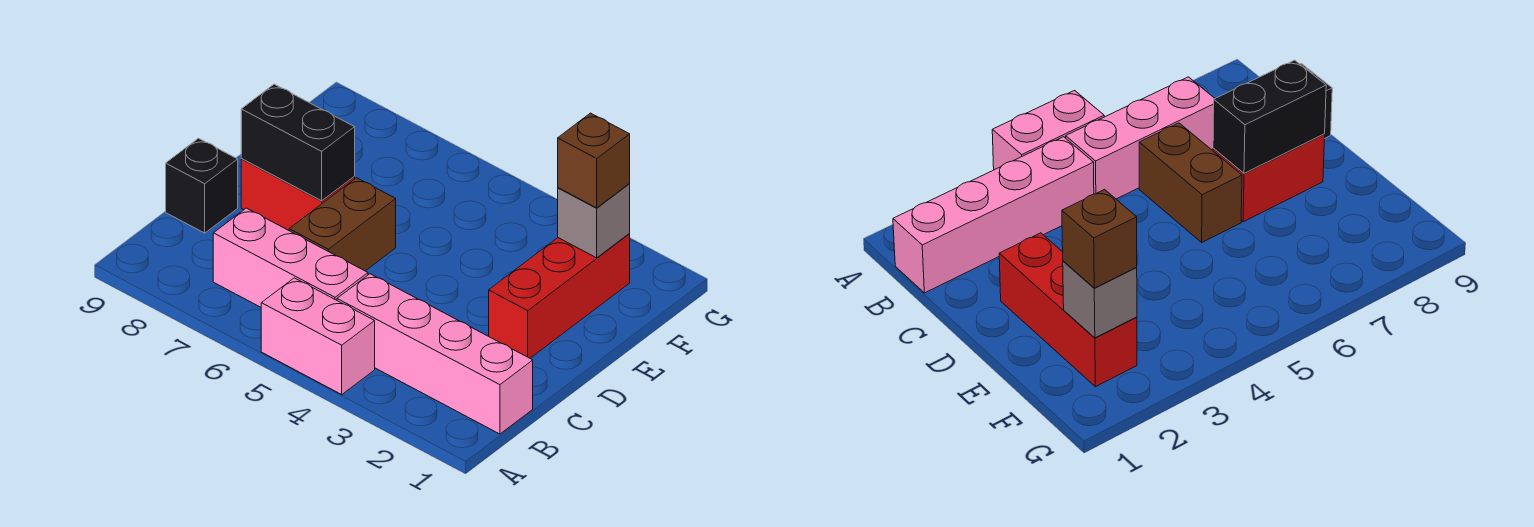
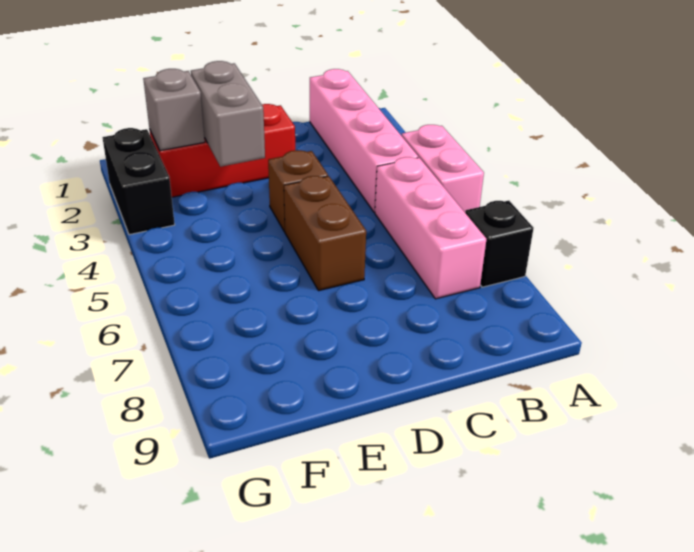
brown brick C6:D6 level 1 -> brown brick D5:D6 level 1
black brick C9 level 1 -> black brick A7 level 1
red brick D7:D8 level 1 -> none
black brick D7:D8 level 2 -> black brick G2:G3 level 1
none -> grey brick E2:E3 level 2
brown brick F2 level 3 -> brown brick D4 level 1

